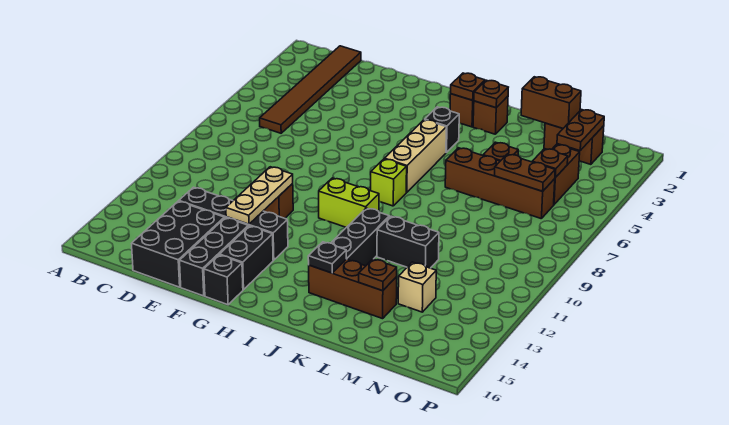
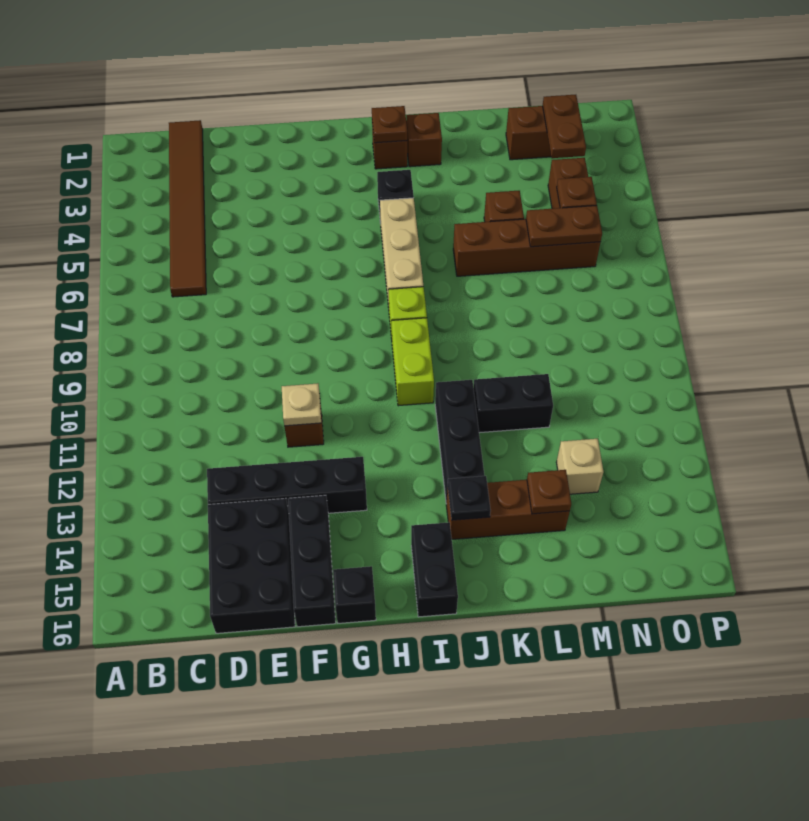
tan plate F11:F13 level 2 -> tan plate F11 level 2
black brick G14:G15 level 1 -> black brick I15:I16 level 1
lime brick H10:I10 level 1 -> lime brick I9:I10 level 1
brown plate J2 level 2 -> none
brown brick L2:M2 level 2 -> none

